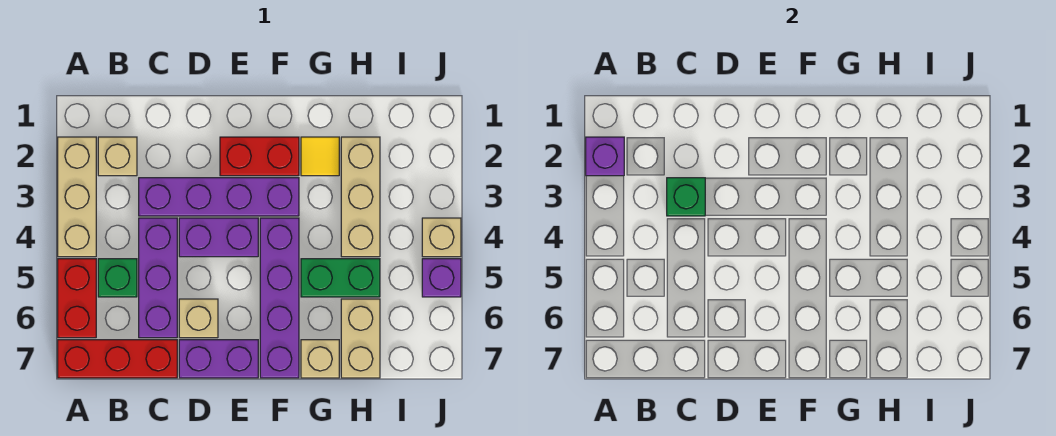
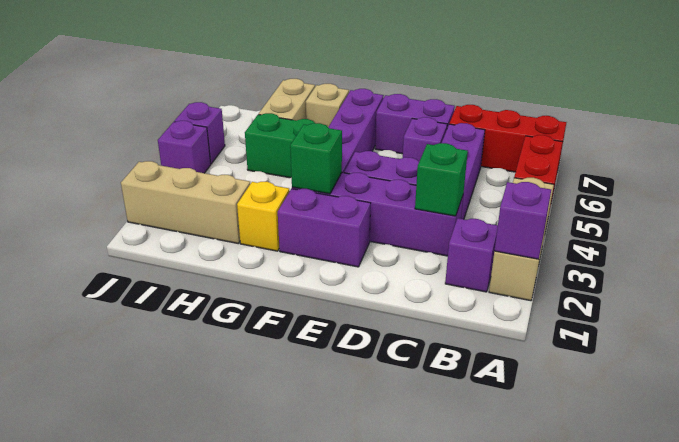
tan brick B2 level 1 -> purple brick B2 level 1
green brick B5 level 1 -> green brick F3 level 2
tan brick D6 level 1 -> purple brick D6 level 1
red brick E2:F2 level 1 -> purple brick E2:F2 level 1
yellow tile G2 level 1 -> yellow brick G2 level 1
tan brick H2:H4 level 1 -> tan brick H2:J2 level 1
tan brick J4 level 1 -> purple brick J4 level 1

